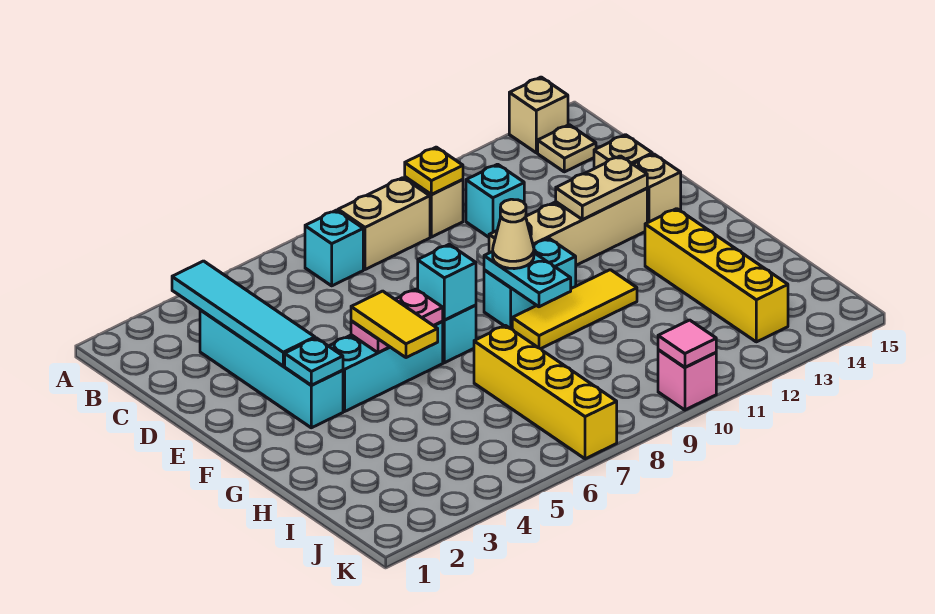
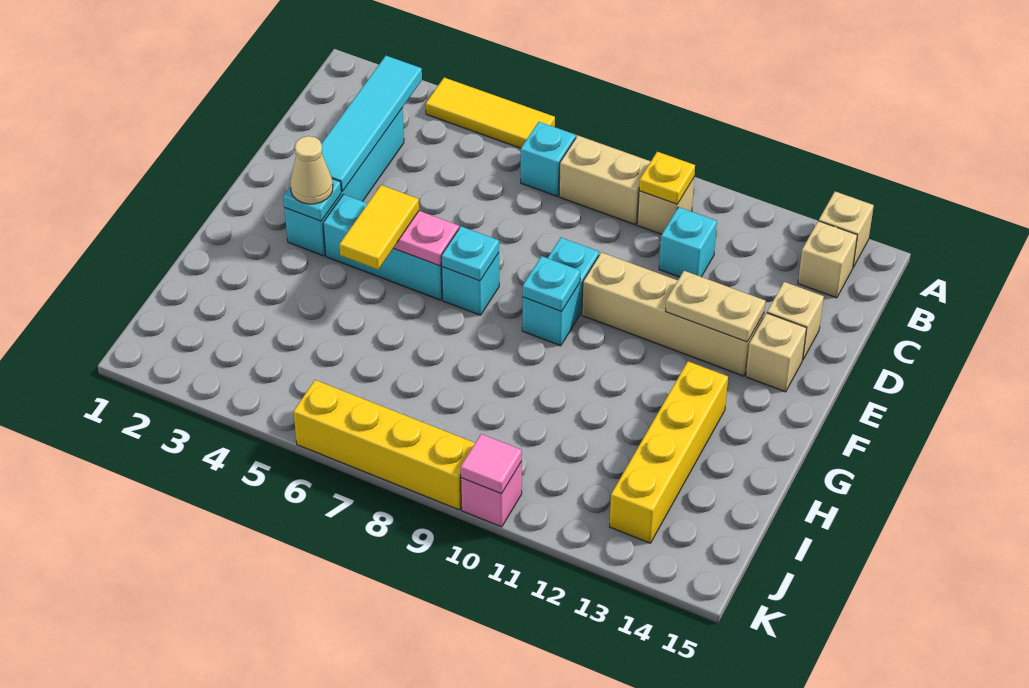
tan plate B14 level 1 -> tan brick B14 level 1
cyan brick F7 level 2 -> cyan plate F7 level 2
cyan brick F9:F10 level 1 -> cyan brick E9:F9 level 1
cyan plate F9:G9 level 2 -> cyan plate F9 level 2
tan cone F9 level 3 -> tan cone F3 level 3
yellow tile G9:G11 level 1 -> yellow tile A4:A6 level 1
yellow brick H7:K7 level 1 -> yellow brick K6:K9 level 1

